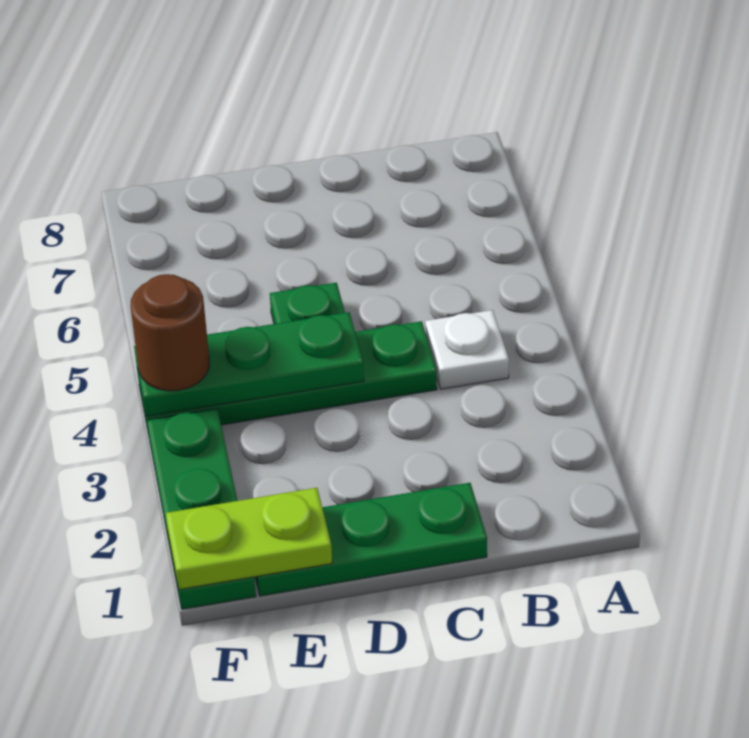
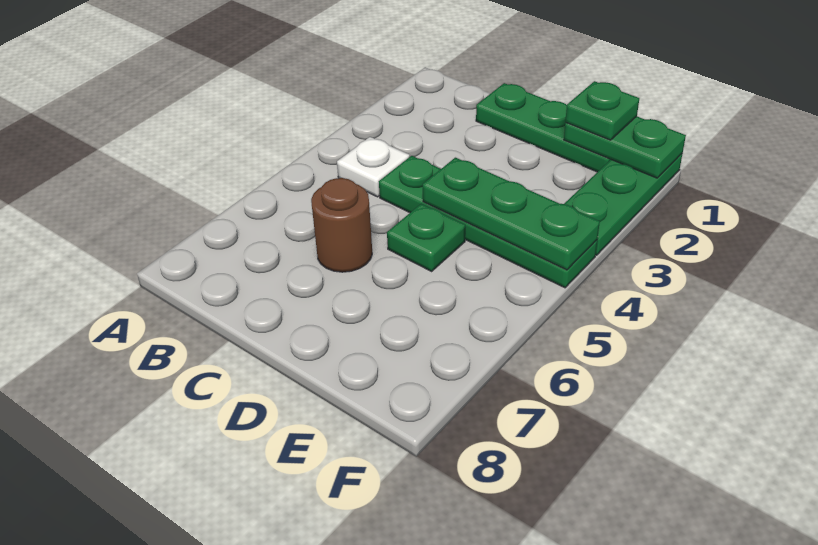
lime plate E1:F1 level 2 -> green plate E1:F1 level 2
none -> green plate E1 level 3
brown round brick F4 level 3 -> brown round brick C6 level 1

